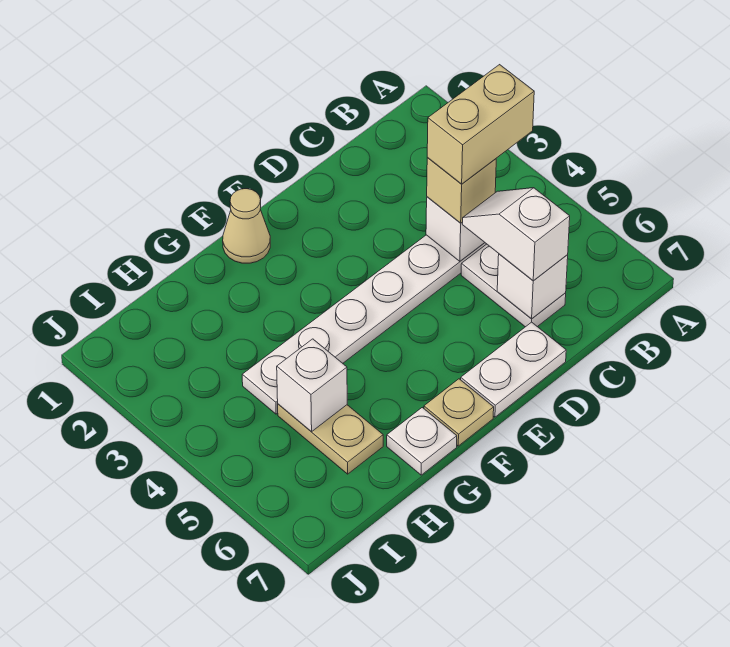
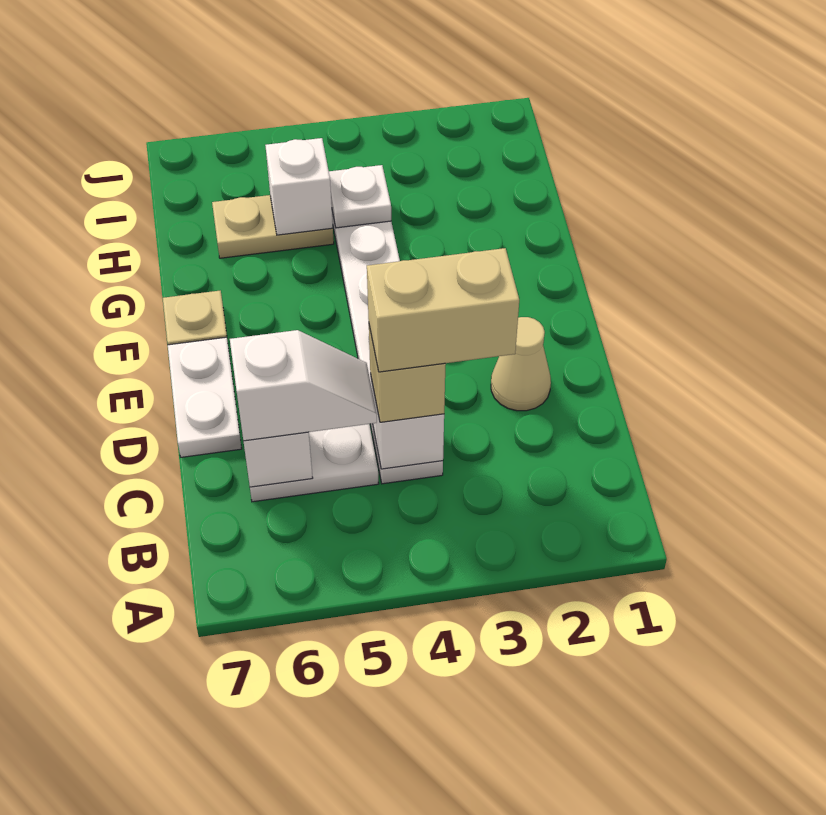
tan brick B4:C4 level 4 -> tan brick C3:C4 level 4
tan cone F1 level 1 -> tan cone D2 level 1
white plate G7 level 1 -> white plate H4 level 2

